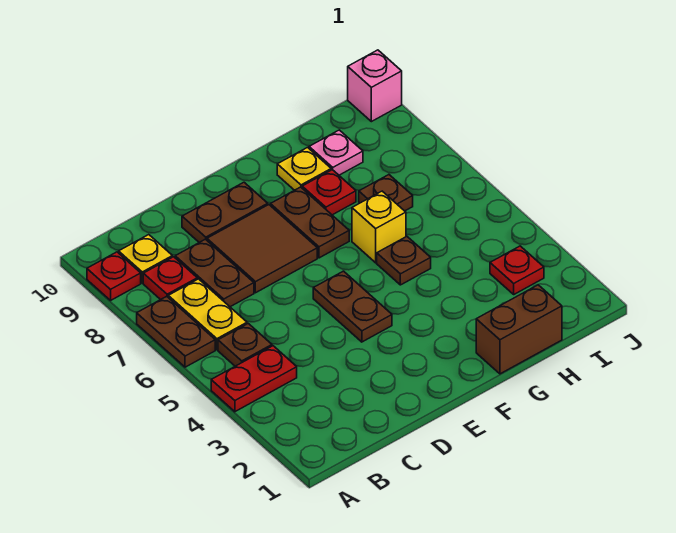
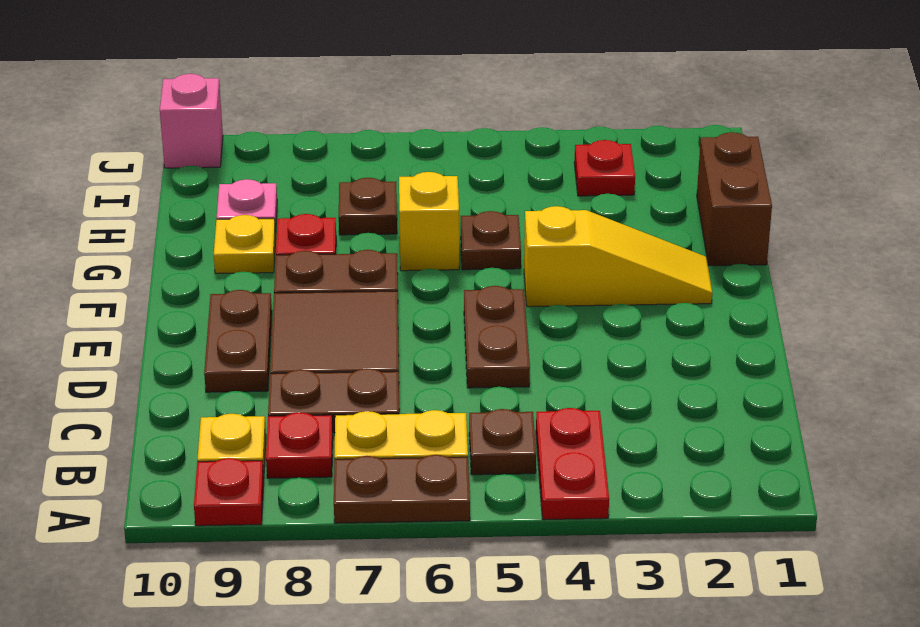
brown plate E4:E5 level 1 -> brown plate D5:E5 level 1
none -> yellow slope F2:F4 level 1 top 4

